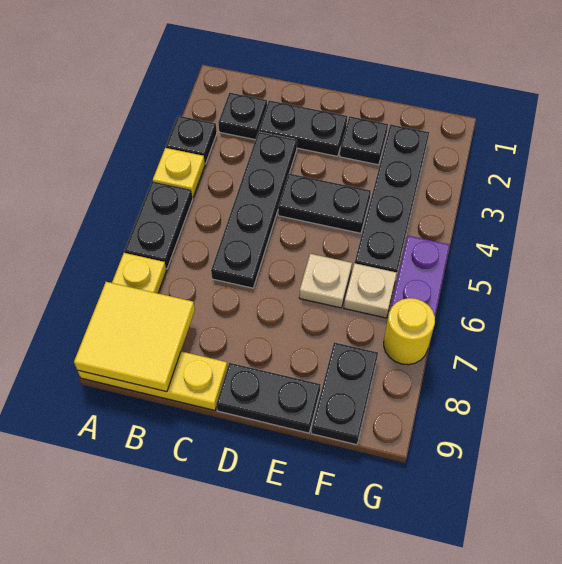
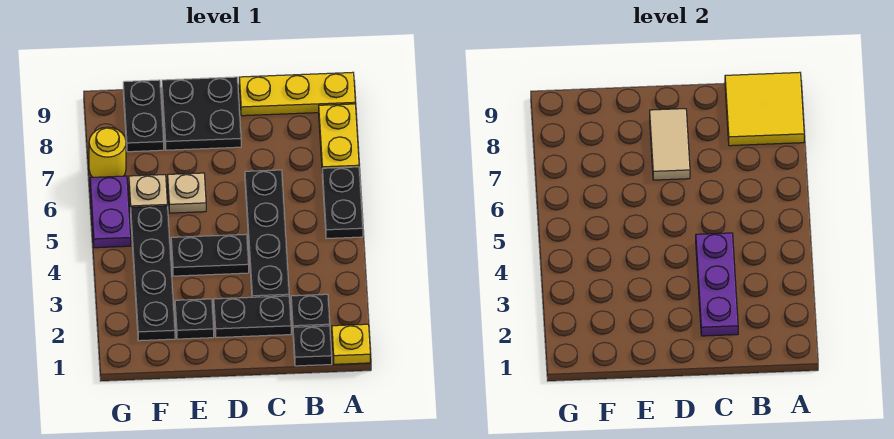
black plate A3 level 1 -> black plate B1 level 1
yellow plate A4 level 1 -> yellow plate A1 level 1
none -> purple plate C2:C4 level 2
none -> tan tile D7:D8 level 2
black plate D9:E9 level 1 -> black plate D8:E9 level 1

